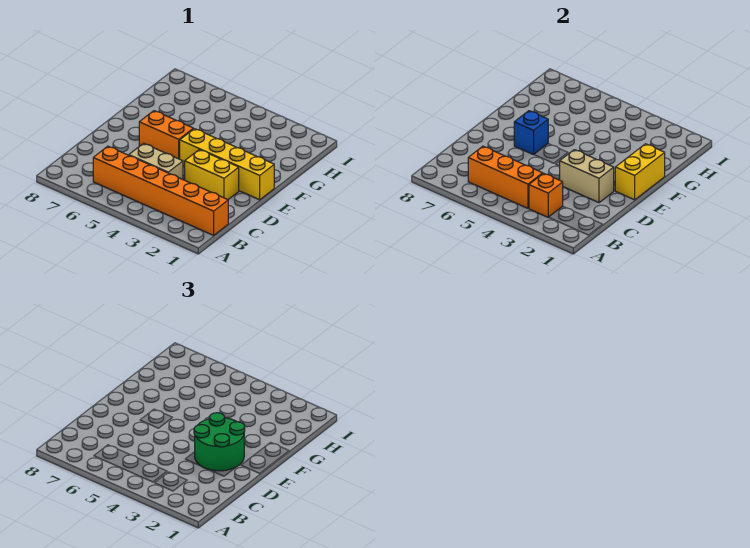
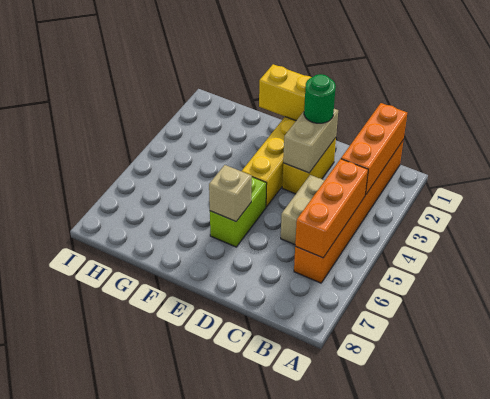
orange brick B3 level 2 -> orange brick B1:B3 level 2
green round brick D2:E3 level 3 -> green round brick D2 level 3
orange brick E5:E6 level 1 -> lime brick E5:E6 level 1
blue brick E6 level 2 -> tan brick E6 level 2

